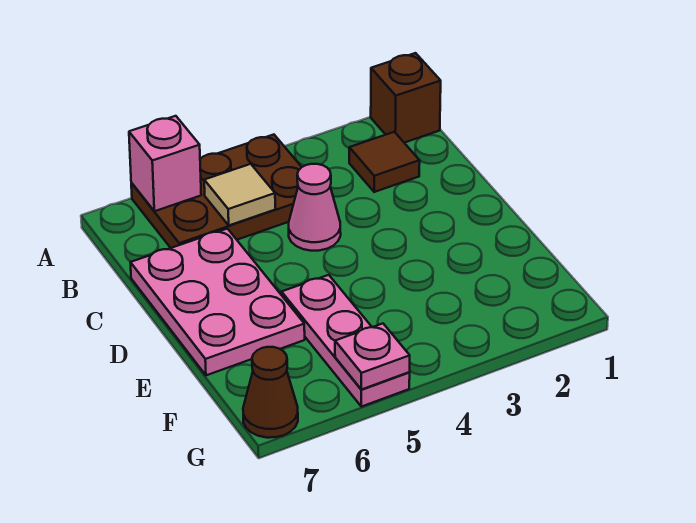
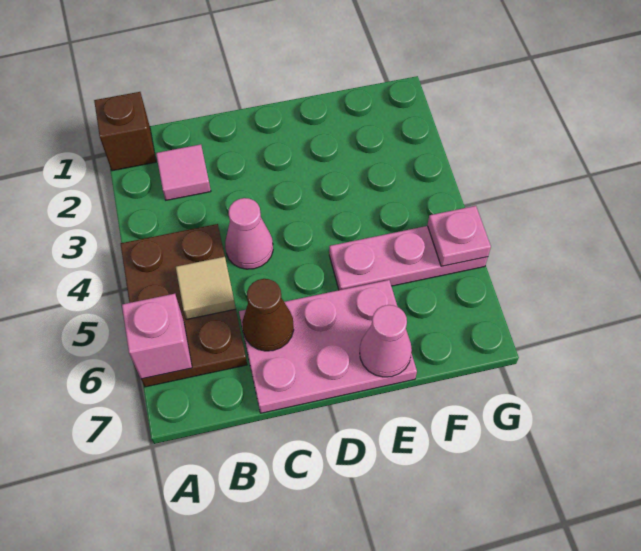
brown tile B2 level 1 -> pink tile B2 level 1
none -> pink cone E7 level 2
brown cone G7 level 1 -> brown cone C6 level 2

